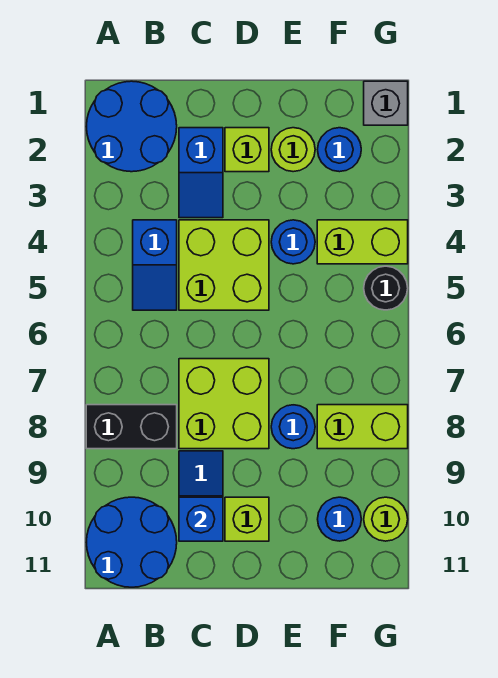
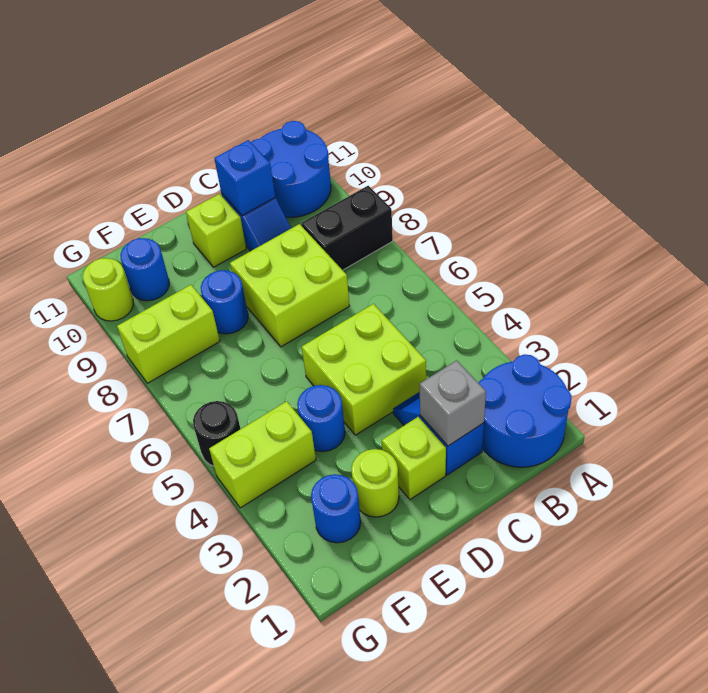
blue slope B4:B5 level 1 top 4 -> none
grey brick G1 level 1 -> grey brick C2 level 2

